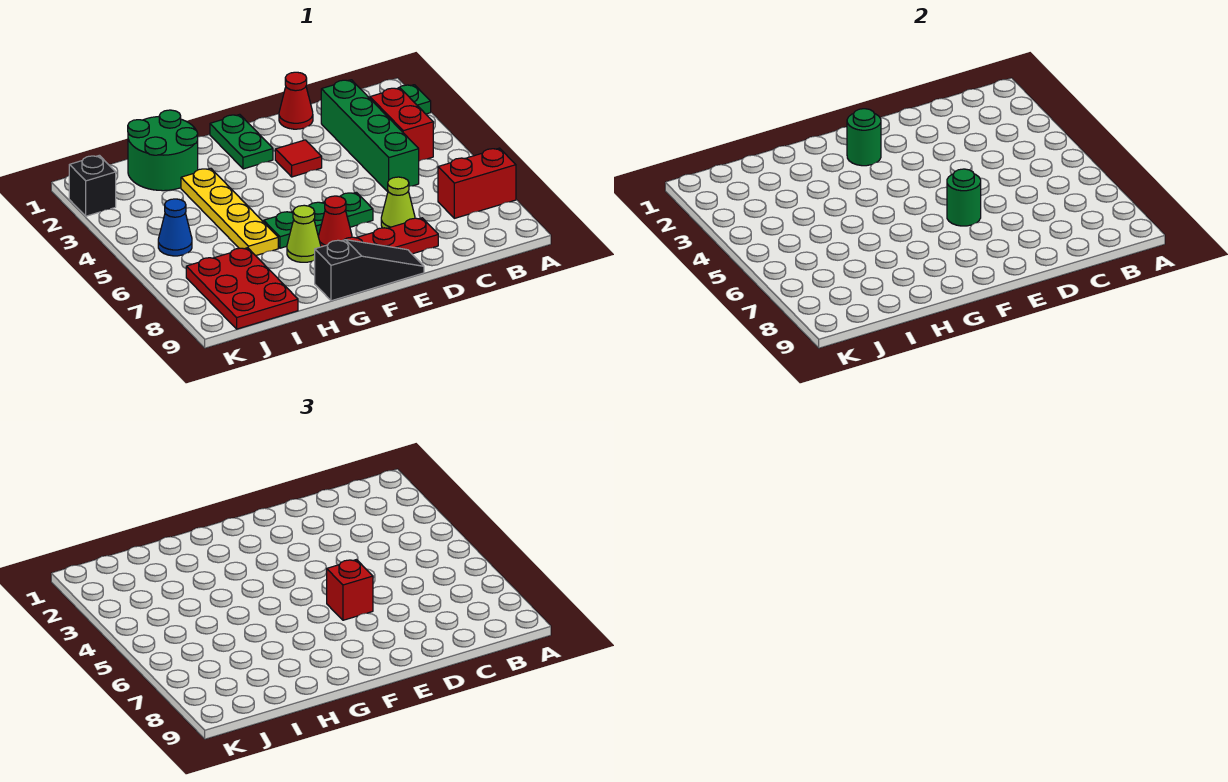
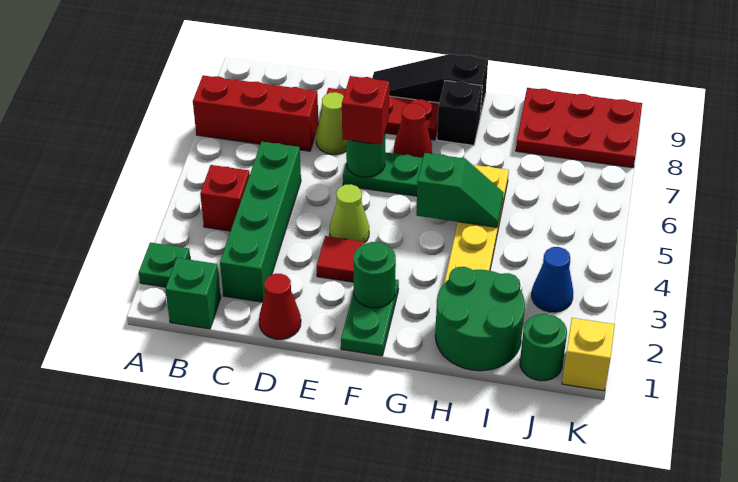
red brick A7:B7 level 1 -> red brick A7:C7 level 1
none -> green brick B1 level 1
red brick B3:B4 level 1 -> red brick B4 level 1
none -> green slope G5:H5 level 2 top G
lime cone G7 level 1 -> lime cone E4 level 1
red plate I7:J9 level 1 -> red plate I8:K9 level 1
none -> green round brick J1 level 1
blue cone J5 level 1 -> blue cone J3 level 1
none -> yellow brick K1 level 1
black brick K2 level 1 -> black brick G8 level 1

